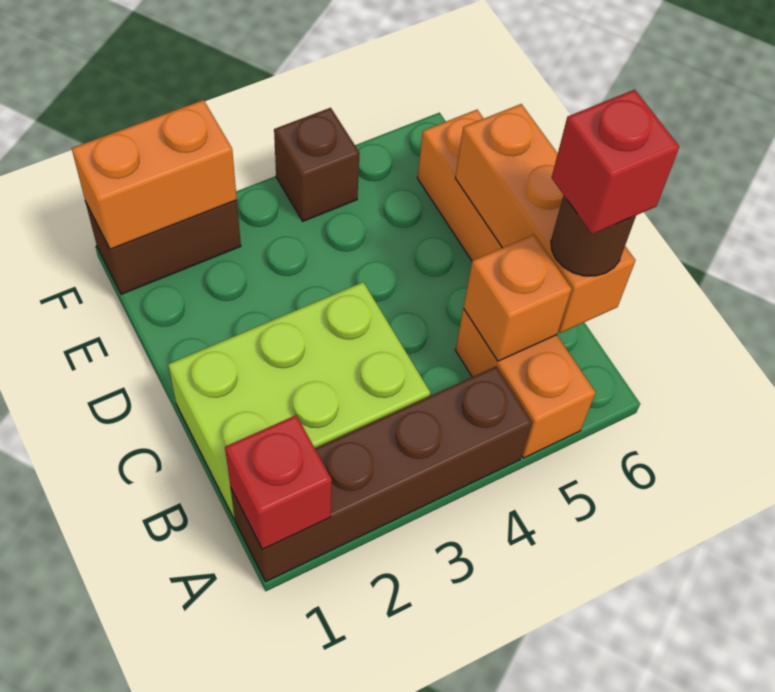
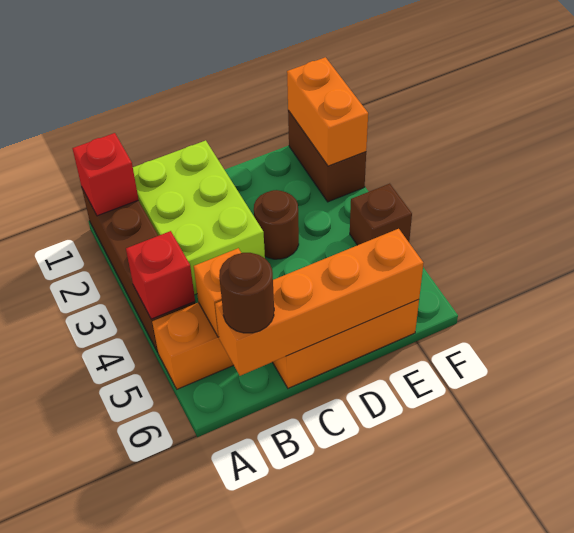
orange brick B6:D6 level 2 -> orange brick B6:E6 level 2
red brick B6 level 4 -> red brick A4 level 2
none -> brown round brick D3 level 1

